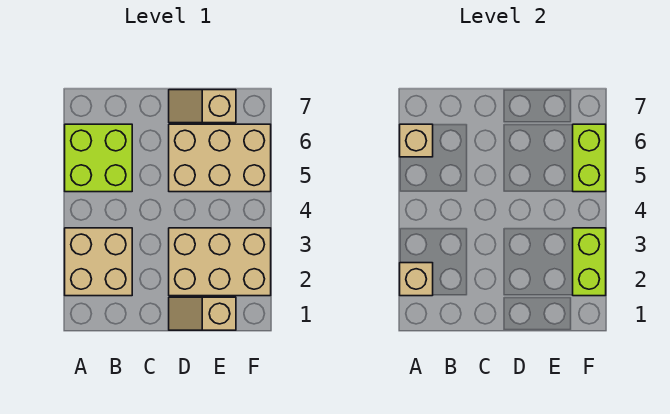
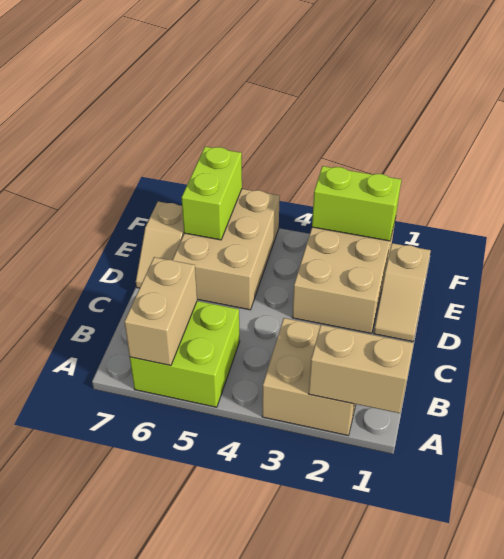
tan brick A2 level 2 -> tan brick A1:A2 level 2
tan brick A6 level 2 -> tan brick A6:B6 level 2
lime brick F5:F6 level 2 -> lime brick E6:F6 level 2

